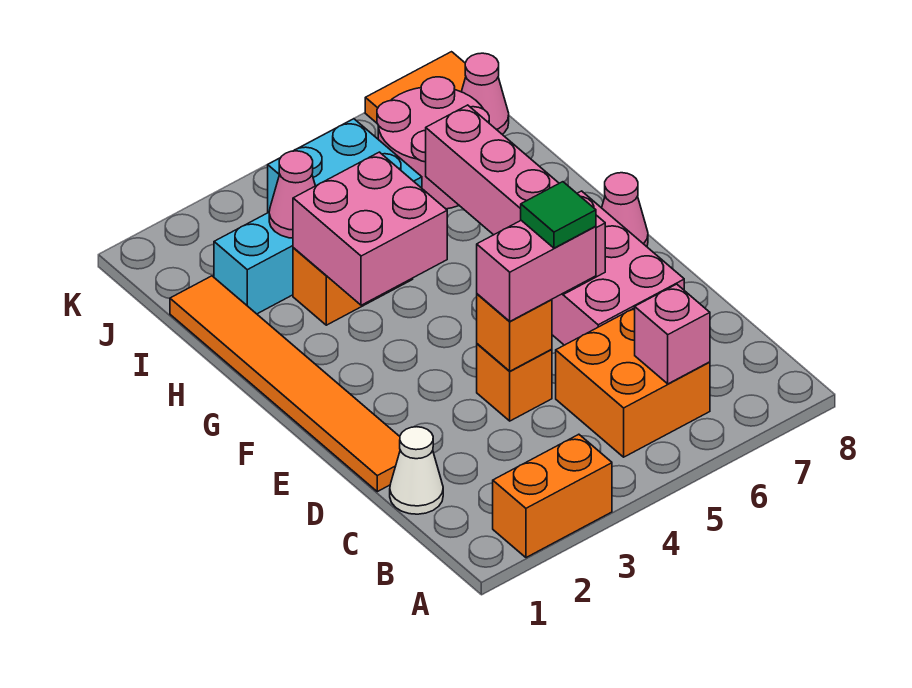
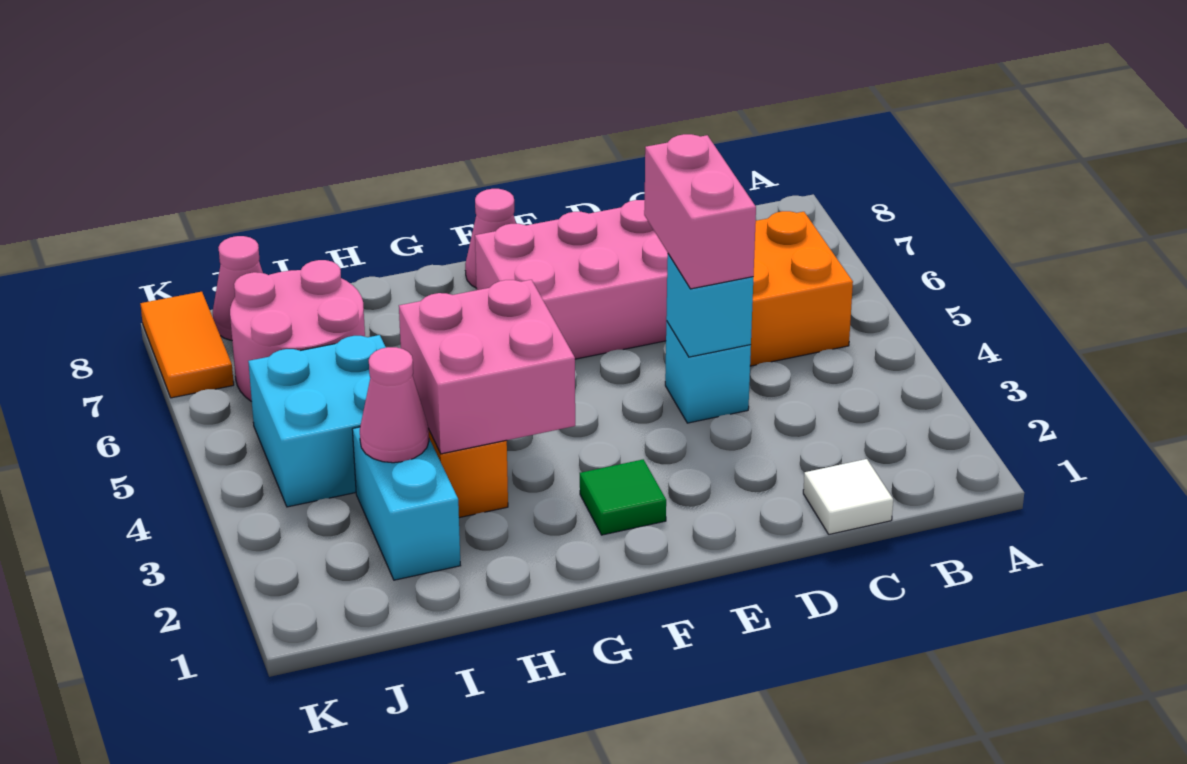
orange brick A2:A3 level 1 -> none
pink brick B6 level 2 -> none
white cone C1 level 1 -> white tile C1 level 1
orange tile D1:I1 level 1 -> none
orange brick D4 level 1 -> cyan brick D4 level 1
orange brick D4 level 2 -> cyan brick D4 level 2
green tile D5 level 4 -> green tile F2 level 1
pink brick E6:H6 level 2 -> none

